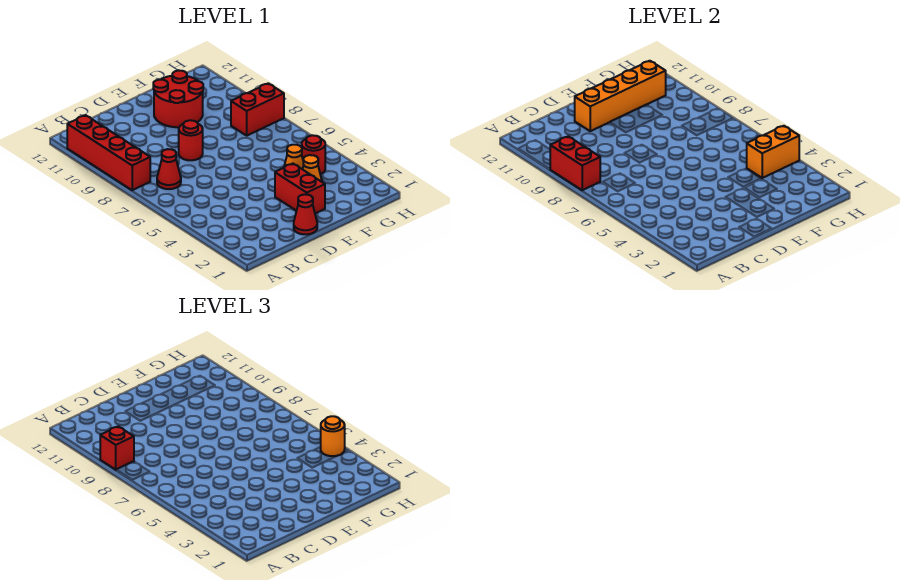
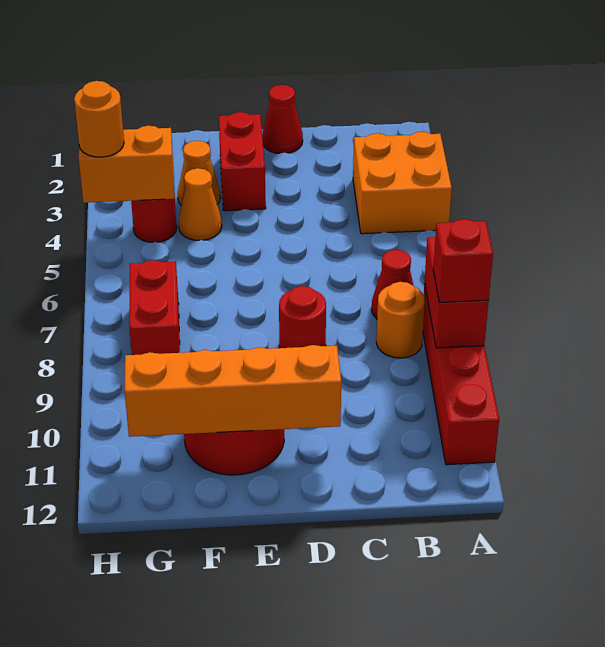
none -> orange brick A3:B4 level 1
none -> orange round brick B8 level 1
red brick G8:H8 level 1 -> red brick G7:G8 level 1

